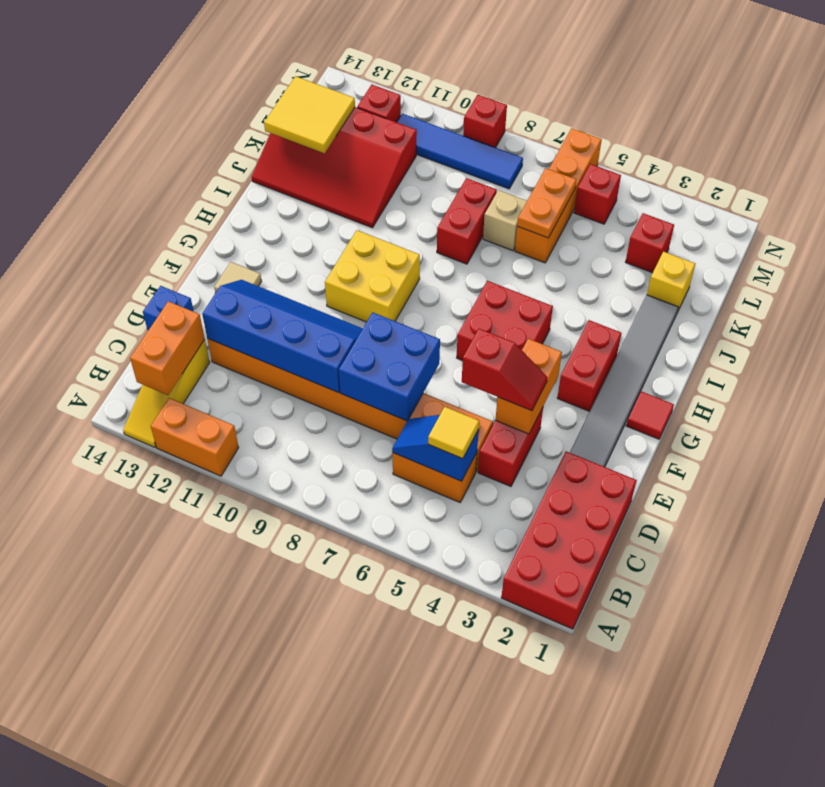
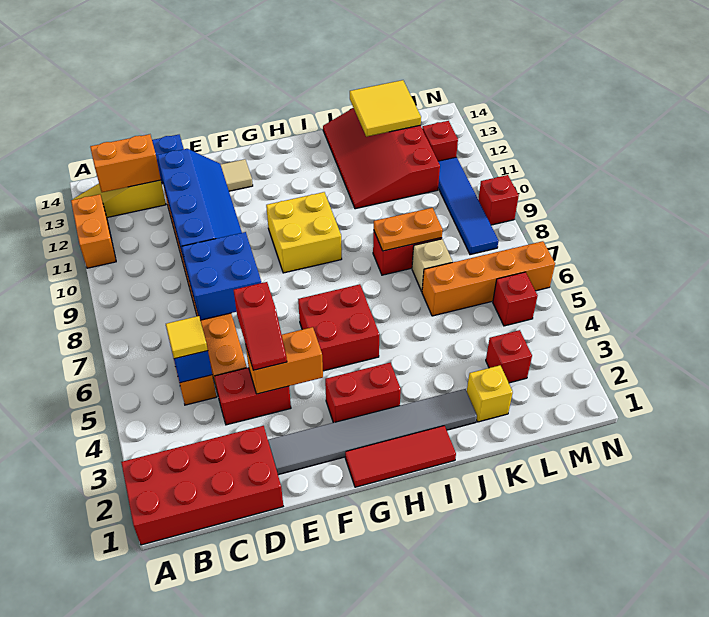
red tile G1 level 1 -> red tile G1:I1 level 1
orange plate K6:L6 level 2 -> orange plate J8:K8 level 2

